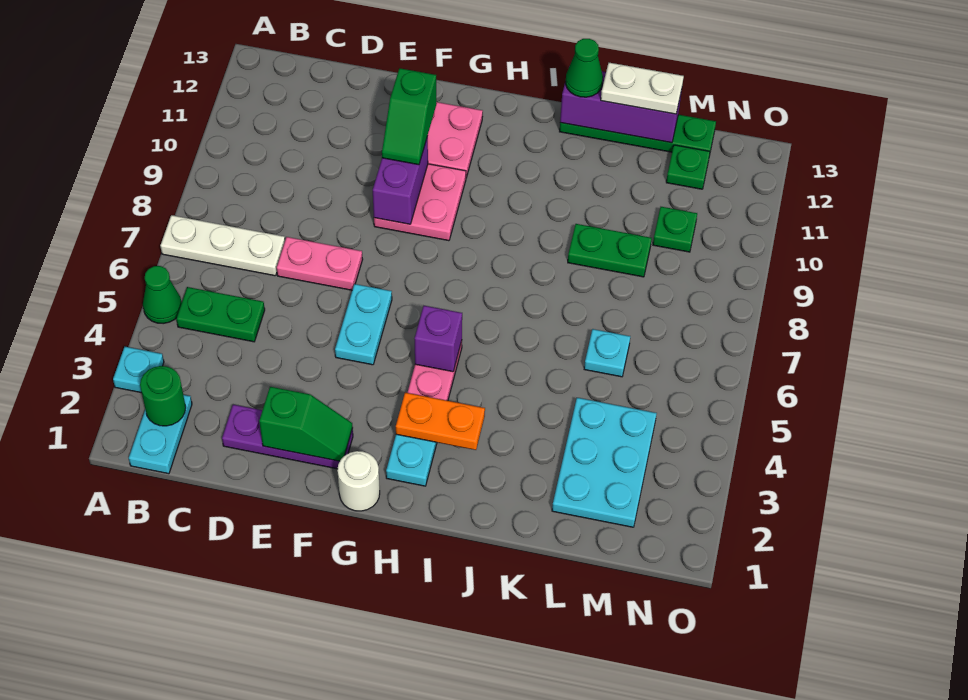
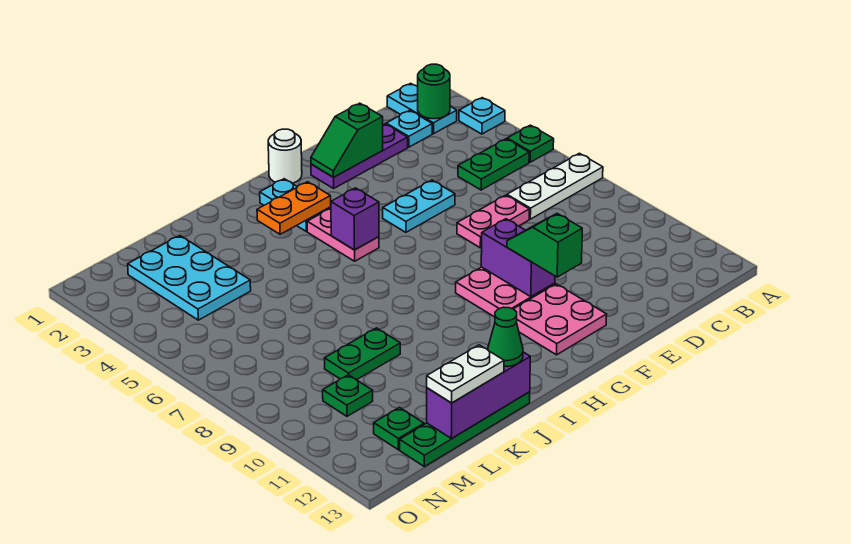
green cone A5 level 1 -> green plate A5 level 1
cyan plate F5:F6 level 1 -> cyan plate E5:F5 level 1
cyan plate L6 level 1 -> cyan plate C2 level 1

